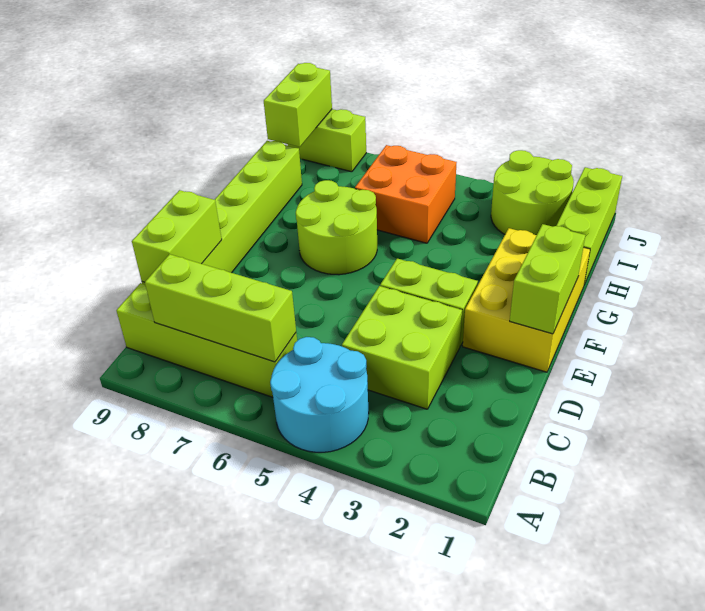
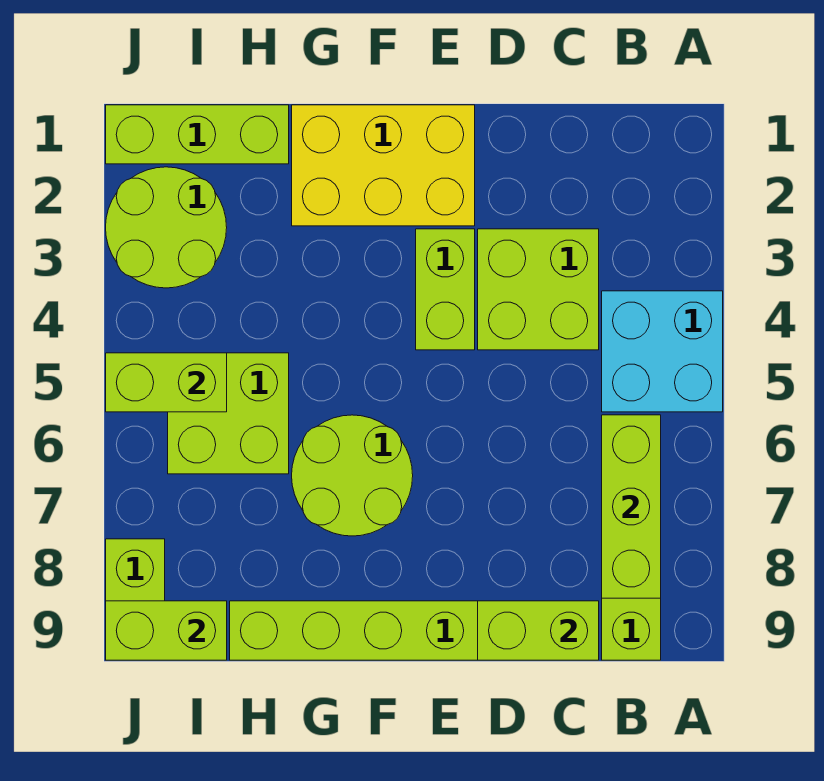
cyan round brick A4:B5 level 1 -> cyan brick A4:B5 level 1
lime brick E1:F1 level 2 -> lime brick I5:J5 level 2
orange brick H5:I6 level 1 -> lime brick H5:I6 level 1

